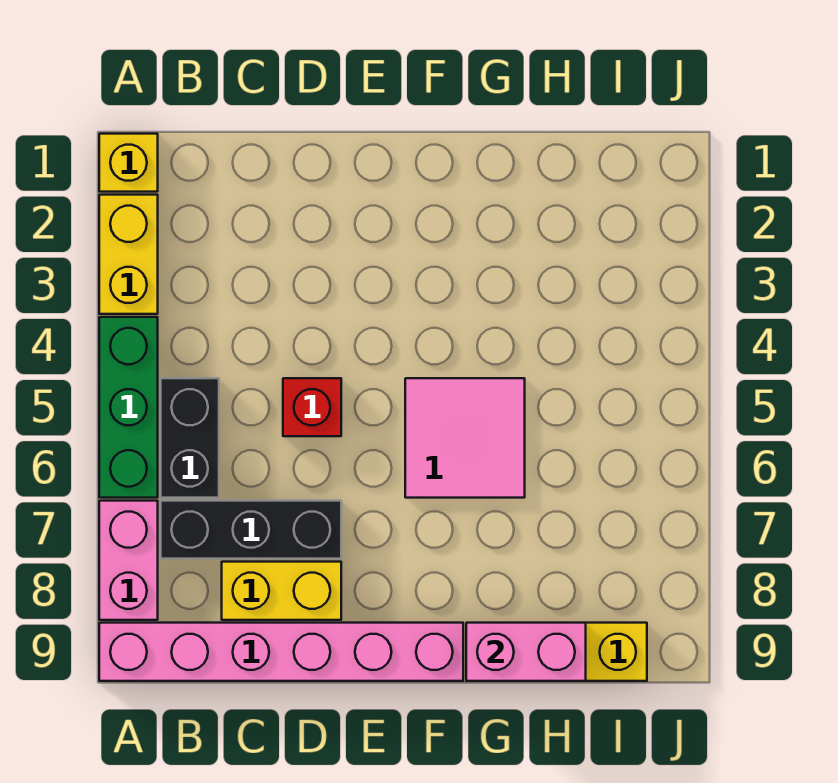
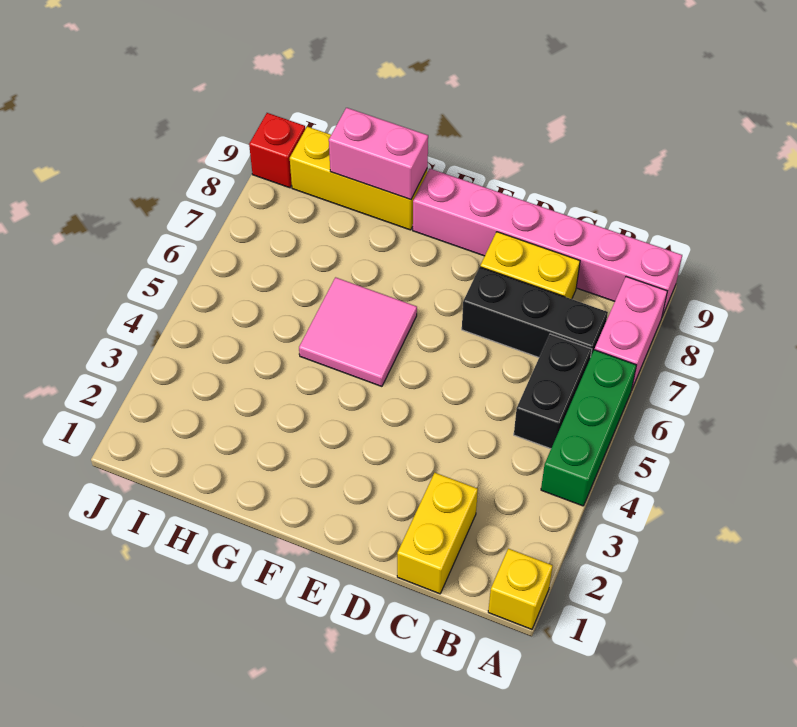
yellow brick A2:A3 level 1 -> yellow brick C1:C2 level 1
red brick D5 level 1 -> red brick J9 level 1

